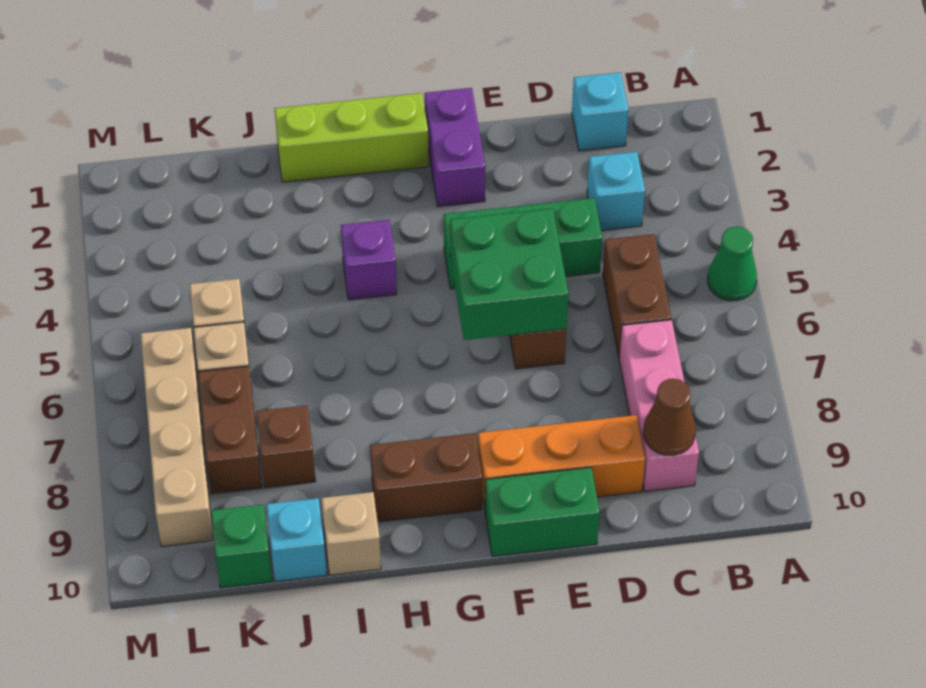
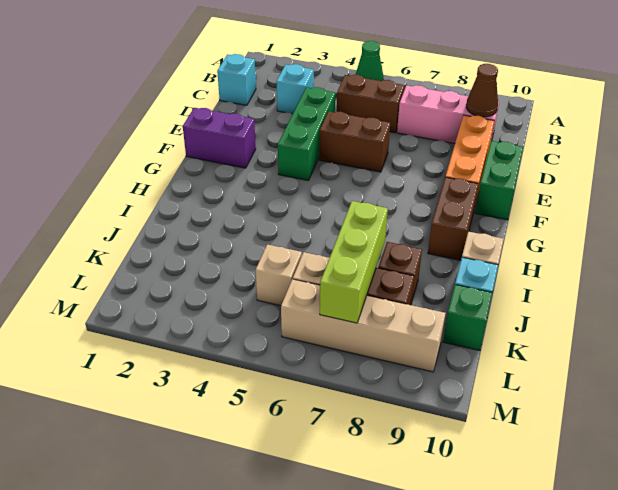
green brick E5:F6 level 2 -> none
lime brick G1:I1 level 1 -> lime brick J7:L7 level 2
purple brick H4 level 1 -> none

